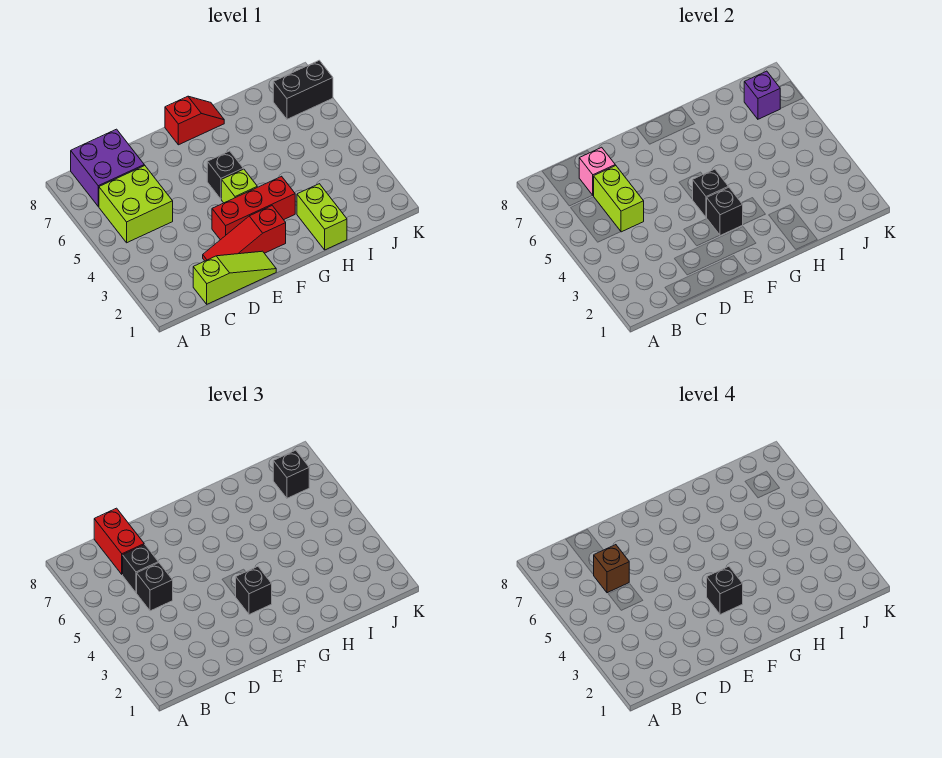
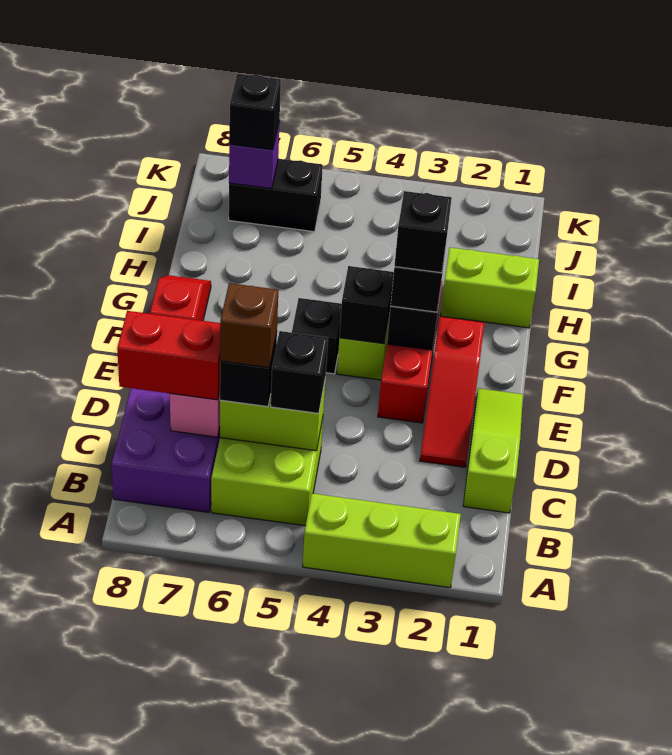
none -> lime brick A2:A4 level 1
black brick J7:K7 level 1 -> black brick J6:J7 level 1

